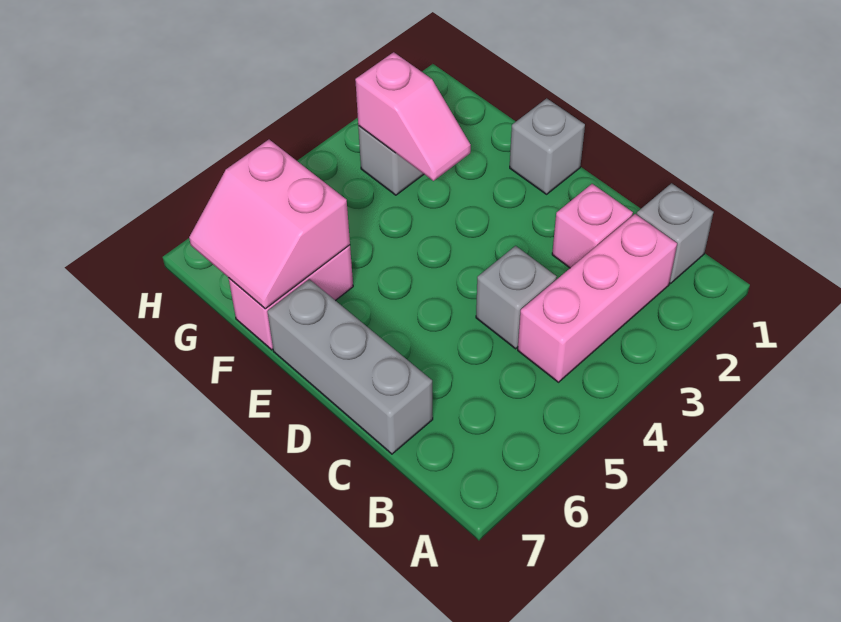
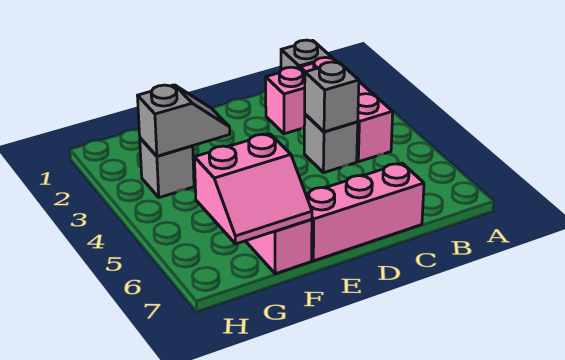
grey brick C7:E7 level 1 -> pink brick C7:E7 level 1
grey brick E1 level 1 -> grey brick C4 level 2
pink slope F3:G3 level 2 top G -> grey slope F3:G3 level 2 top G

